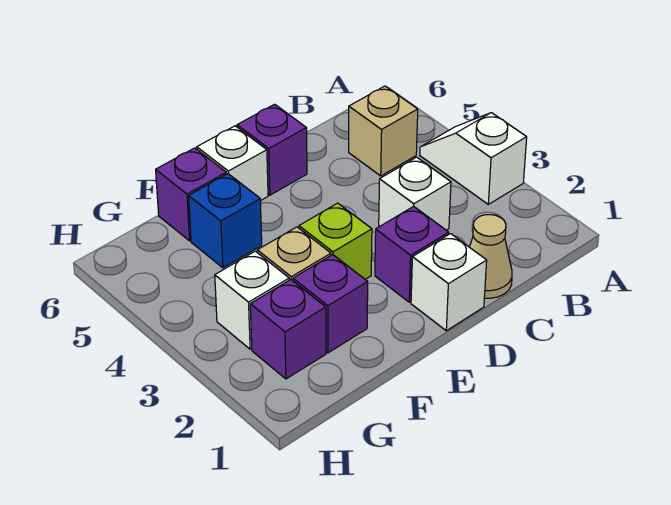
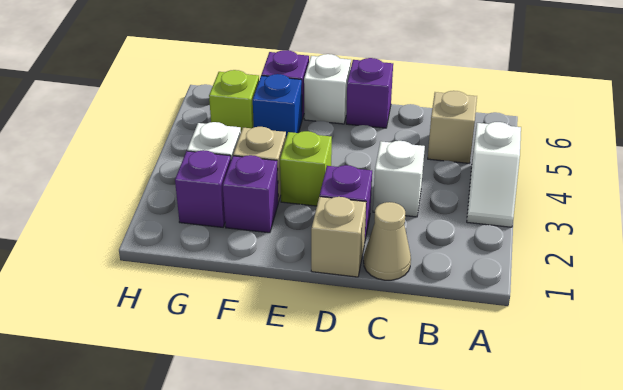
white slope A3:A4 level 1 top 3 -> white slope A3:A4 level 1 top 4
white brick D1 level 1 -> tan brick D1 level 1
none -> lime brick G5 level 1

